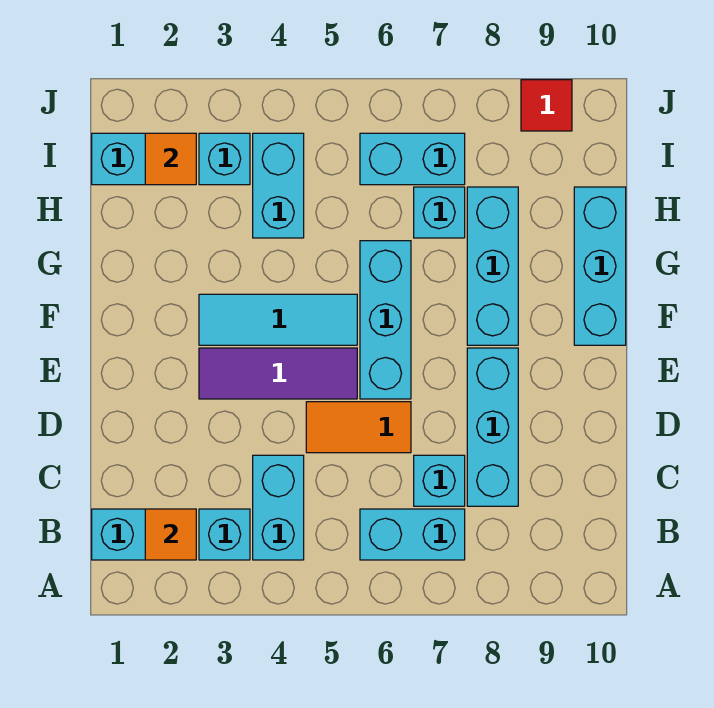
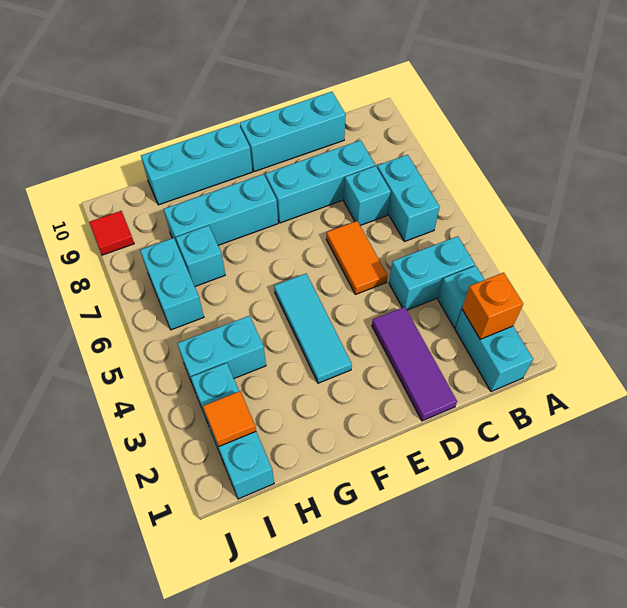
orange tile B2 level 2 -> orange brick B2 level 2
purple tile E3:E5 level 1 -> purple tile D1:D3 level 1
cyan brick E6:G6 level 1 -> cyan brick C10:E10 level 1

